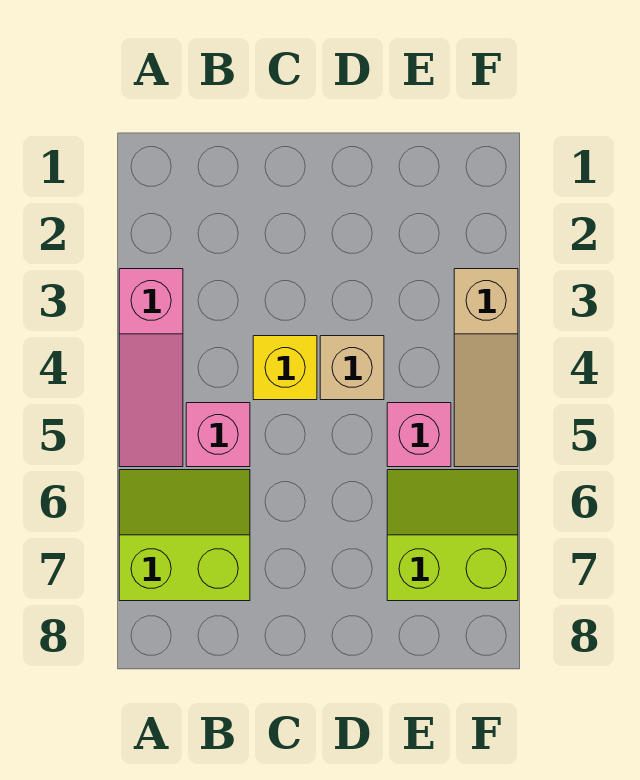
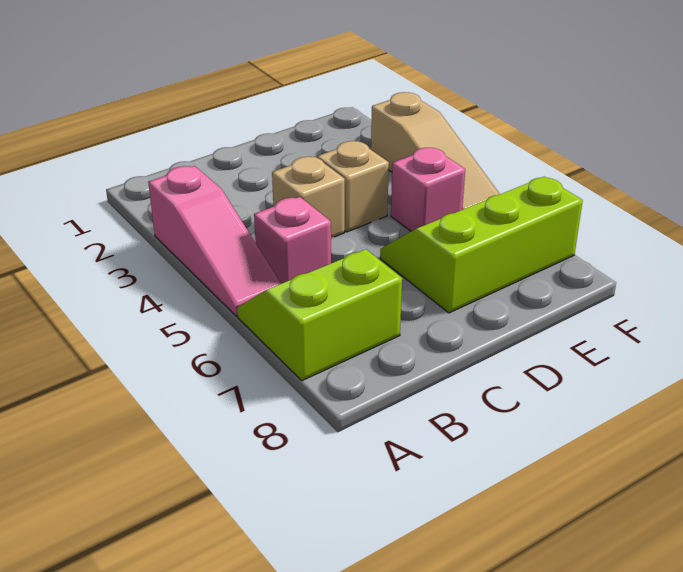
yellow brick C4 level 1 -> tan brick C4 level 1
lime slope E6:F7 level 1 top 7 -> lime slope D6:F7 level 1 top 7

